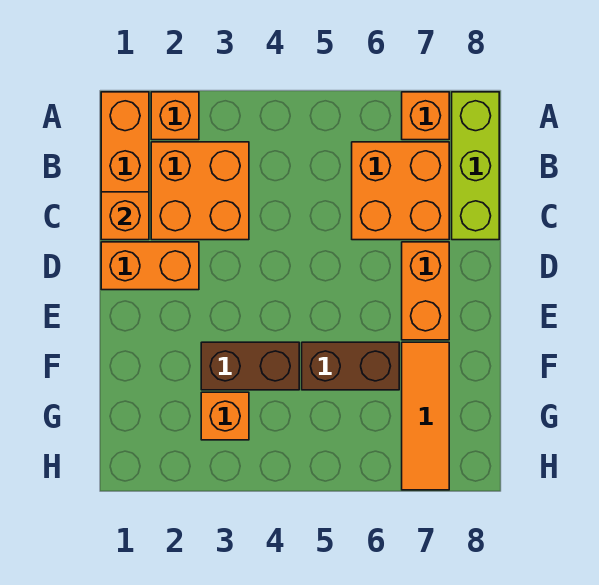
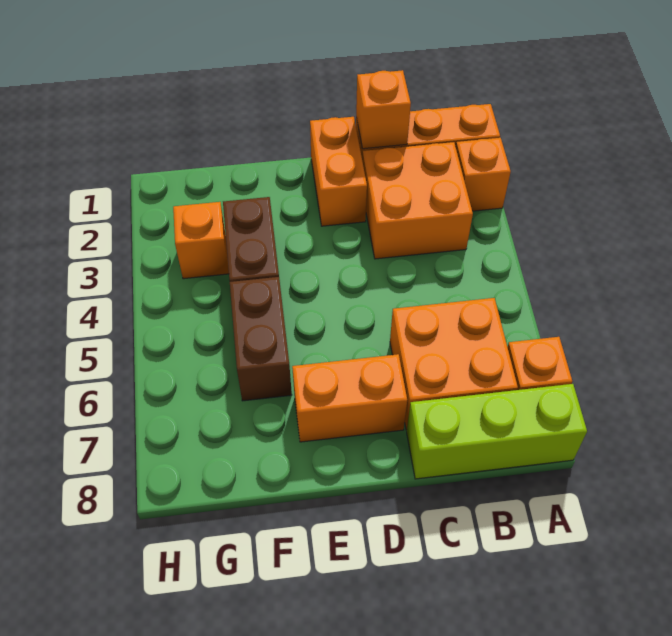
orange tile F7:H7 level 1 -> none

